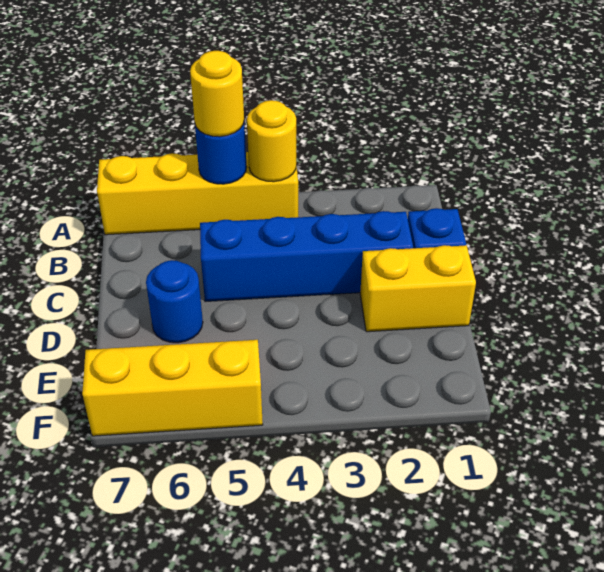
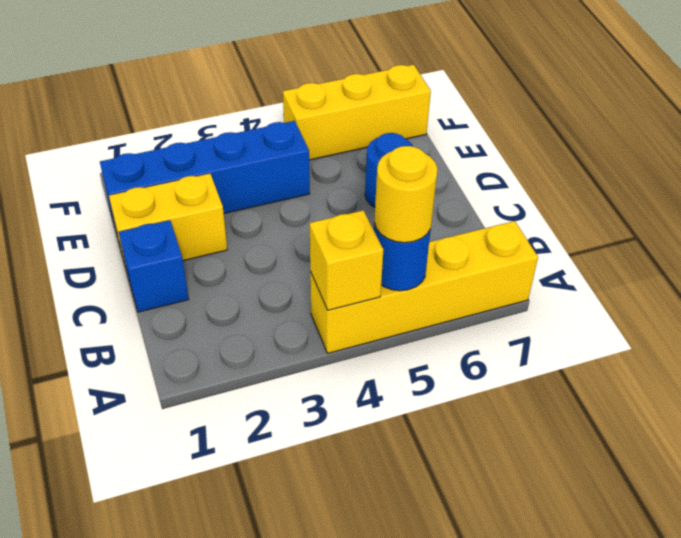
yellow round brick A4 level 2 -> yellow brick A4 level 2
blue brick C2:C5 level 1 -> blue brick E1:E4 level 1

